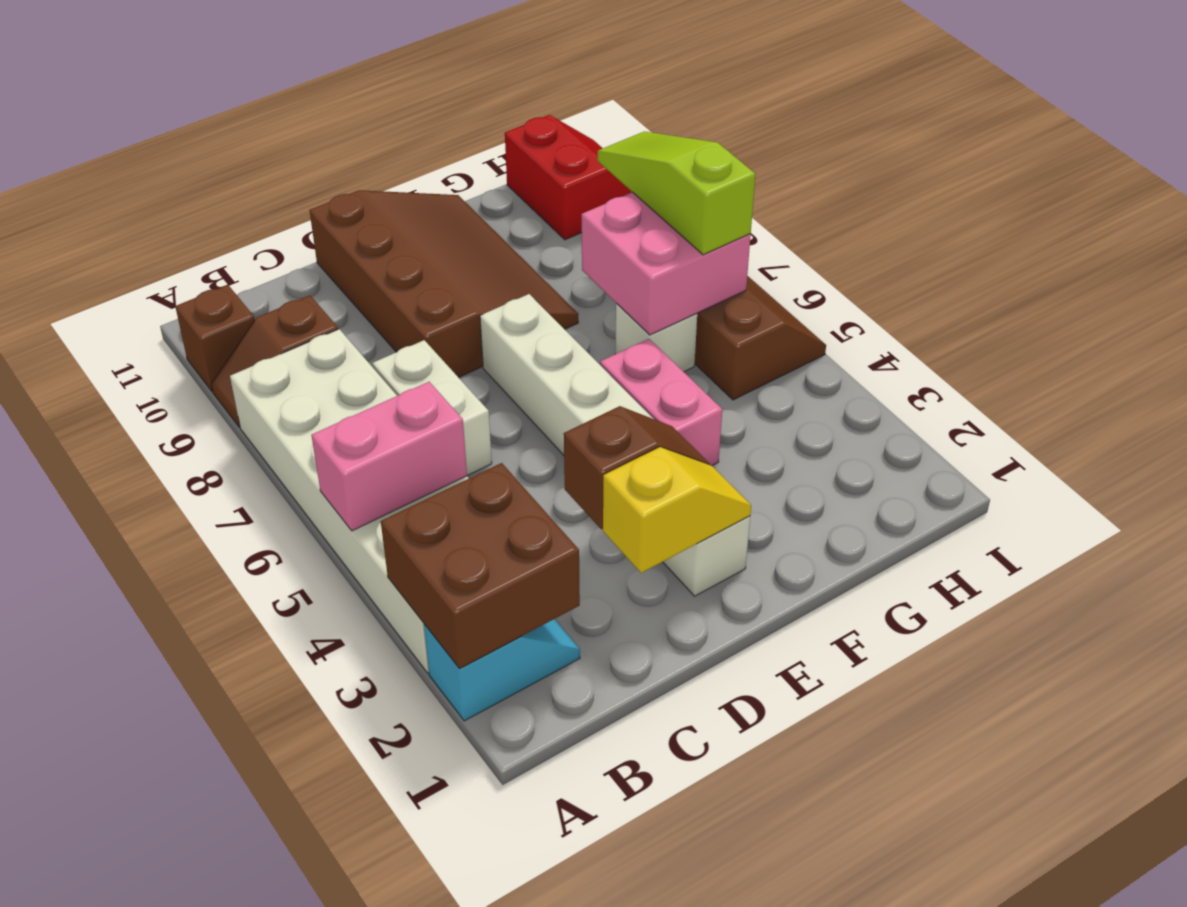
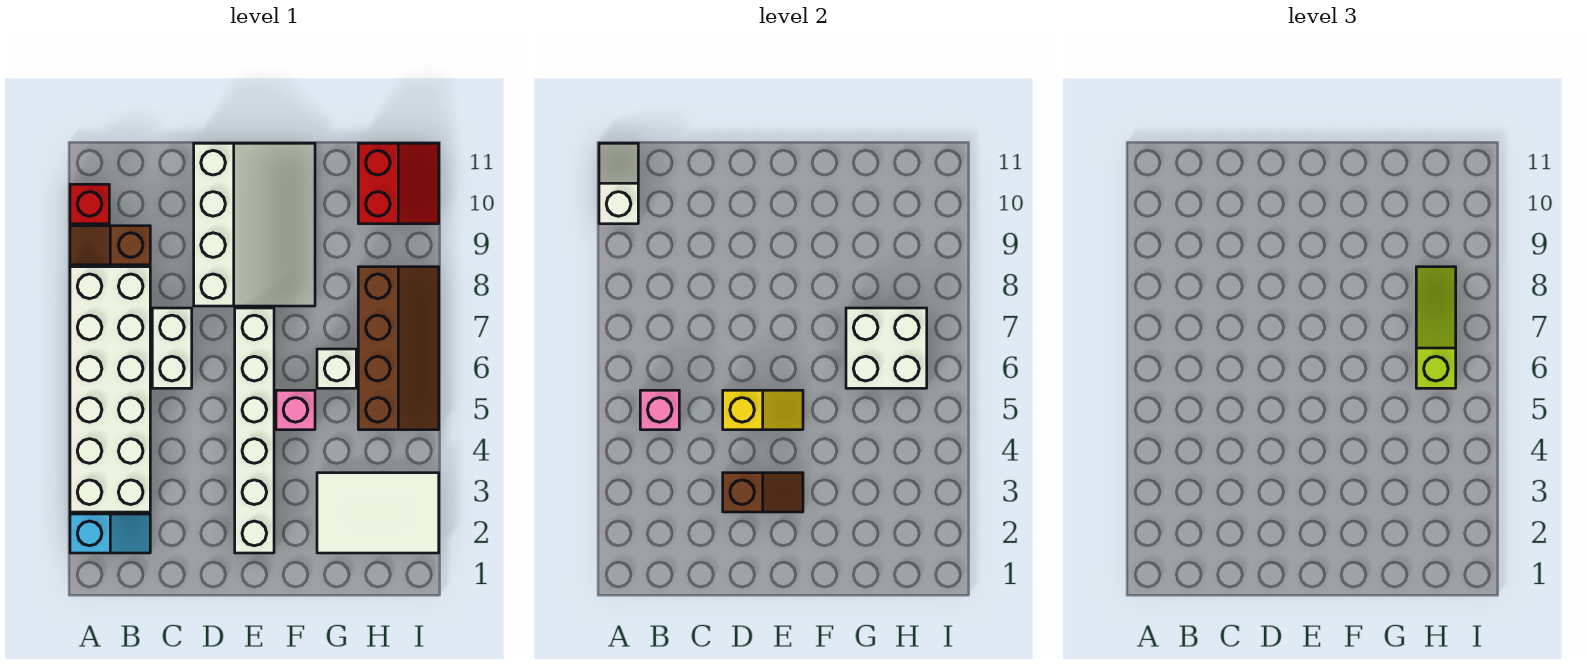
brown brick A2:B3 level 2 -> none
pink brick A5:B5 level 2 -> pink brick B5 level 2
brown brick A10 level 1 -> red brick A10 level 1
none -> white slope A10:A11 level 2 top 10
yellow slope D2:E2 level 2 top D -> yellow slope D5:E5 level 2 top D
brown slope D8:F11 level 1 top D -> white slope D8:F11 level 1 top D
pink brick F4:F5 level 1 -> pink brick F5 level 1
none -> white tile G2:I3 level 1
pink brick G6:H7 level 2 -> white brick G6:H7 level 2

